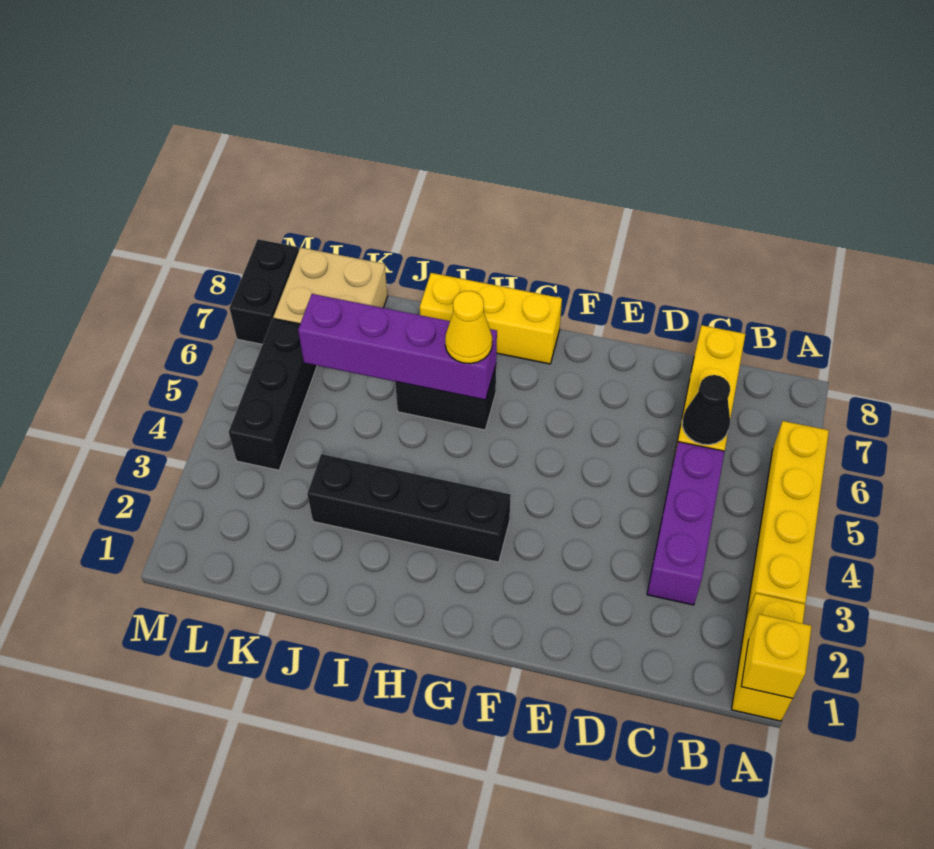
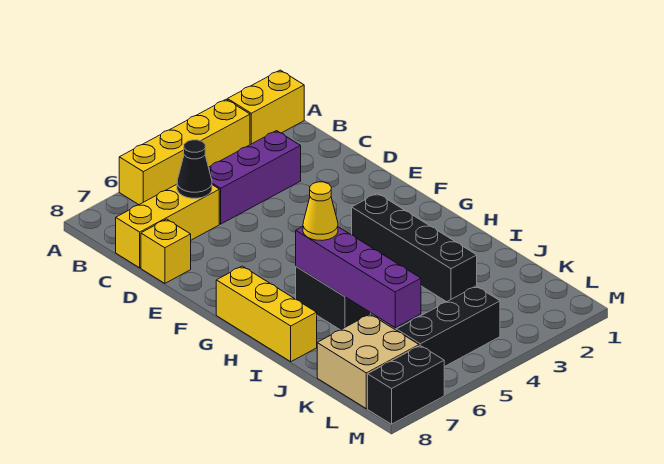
yellow brick A1 level 2 -> yellow brick D8 level 1

